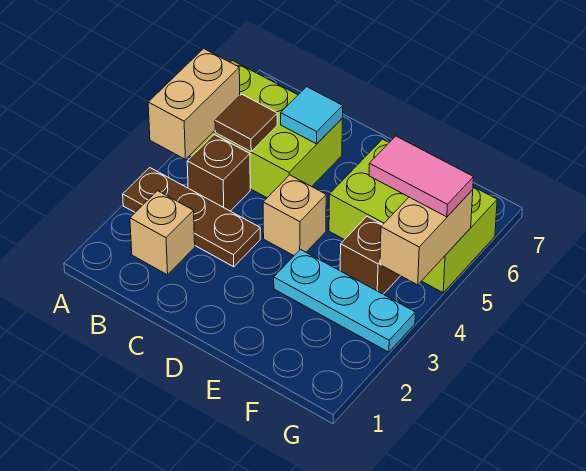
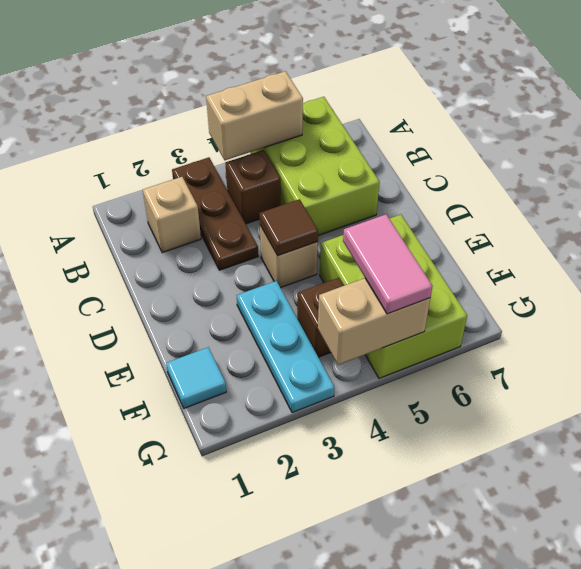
brown tile B5 level 2 -> brown tile D4 level 2
cyan tile C6 level 2 -> cyan tile F1 level 1

